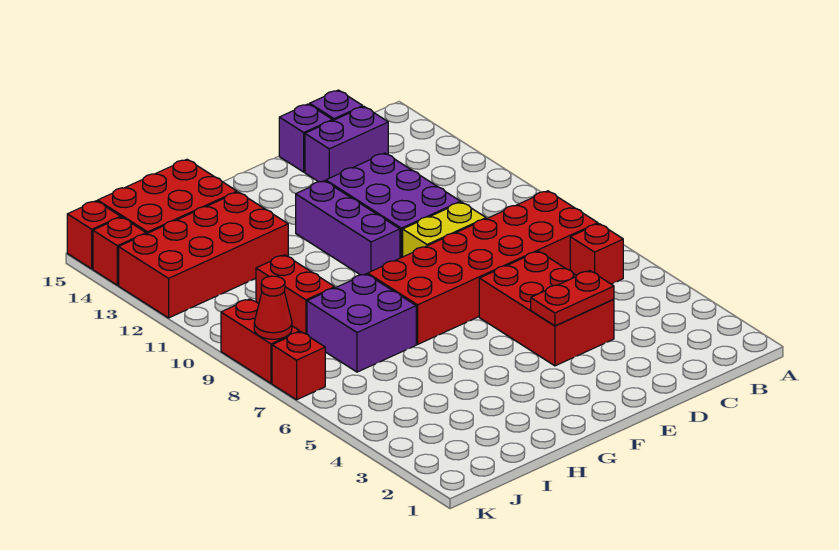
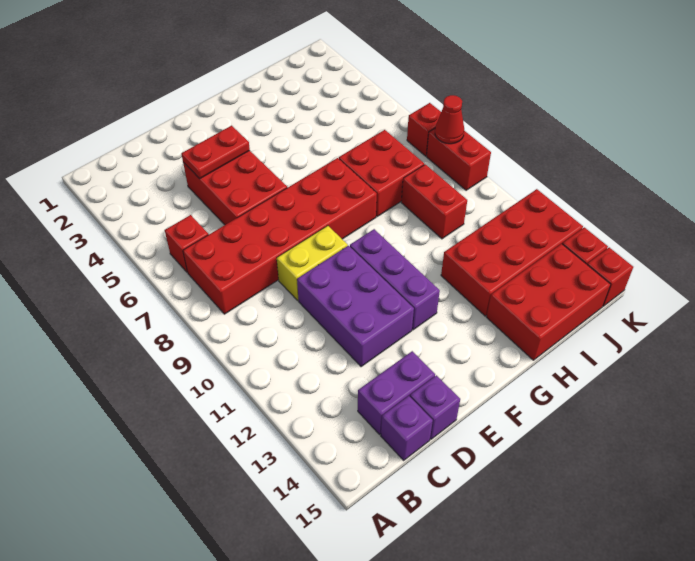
purple brick H7:I8 level 1 -> red brick H7:I8 level 1

